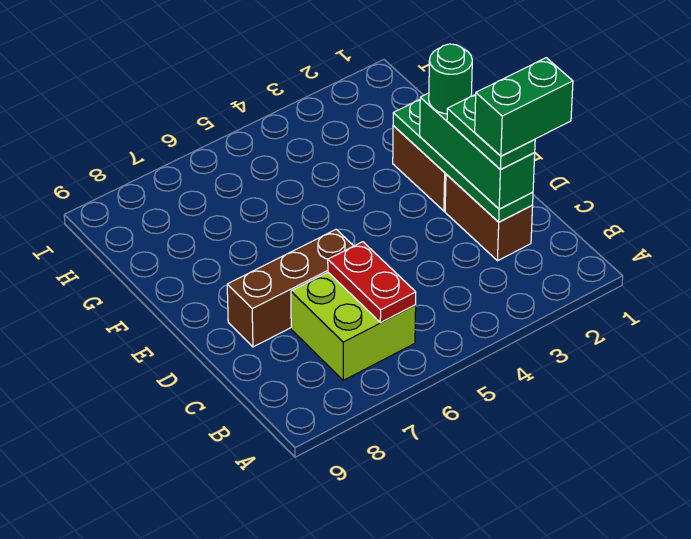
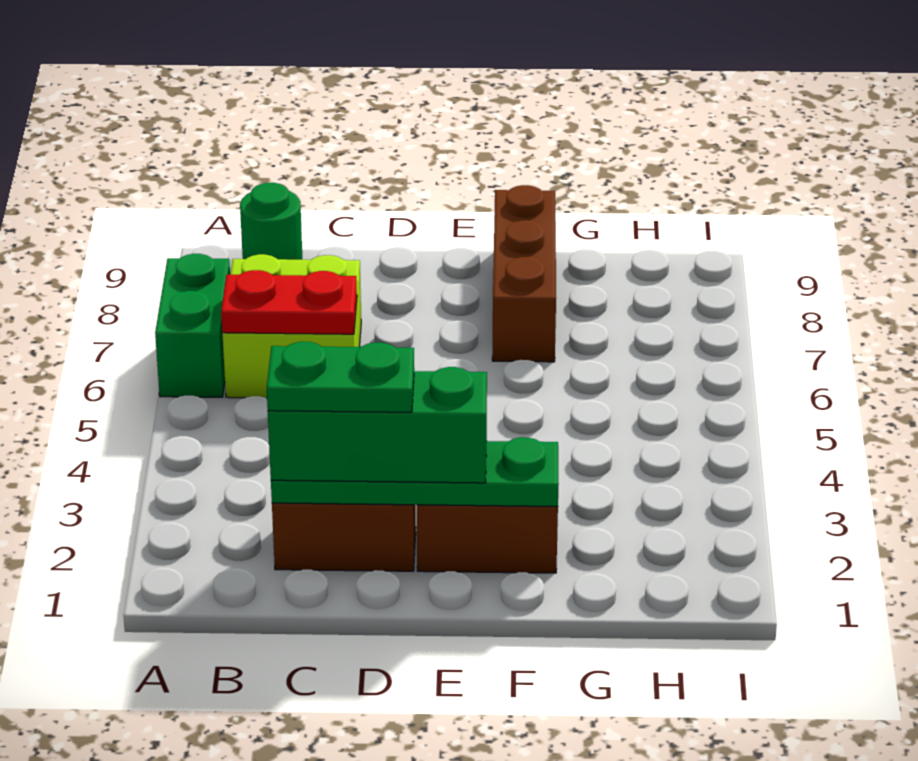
green brick C1:C2 level 5 -> green brick A6:A7 level 1
brown brick D6:D8 level 1 -> brown brick F7:F9 level 1
green round brick E2 level 4 -> green round brick B9 level 1

